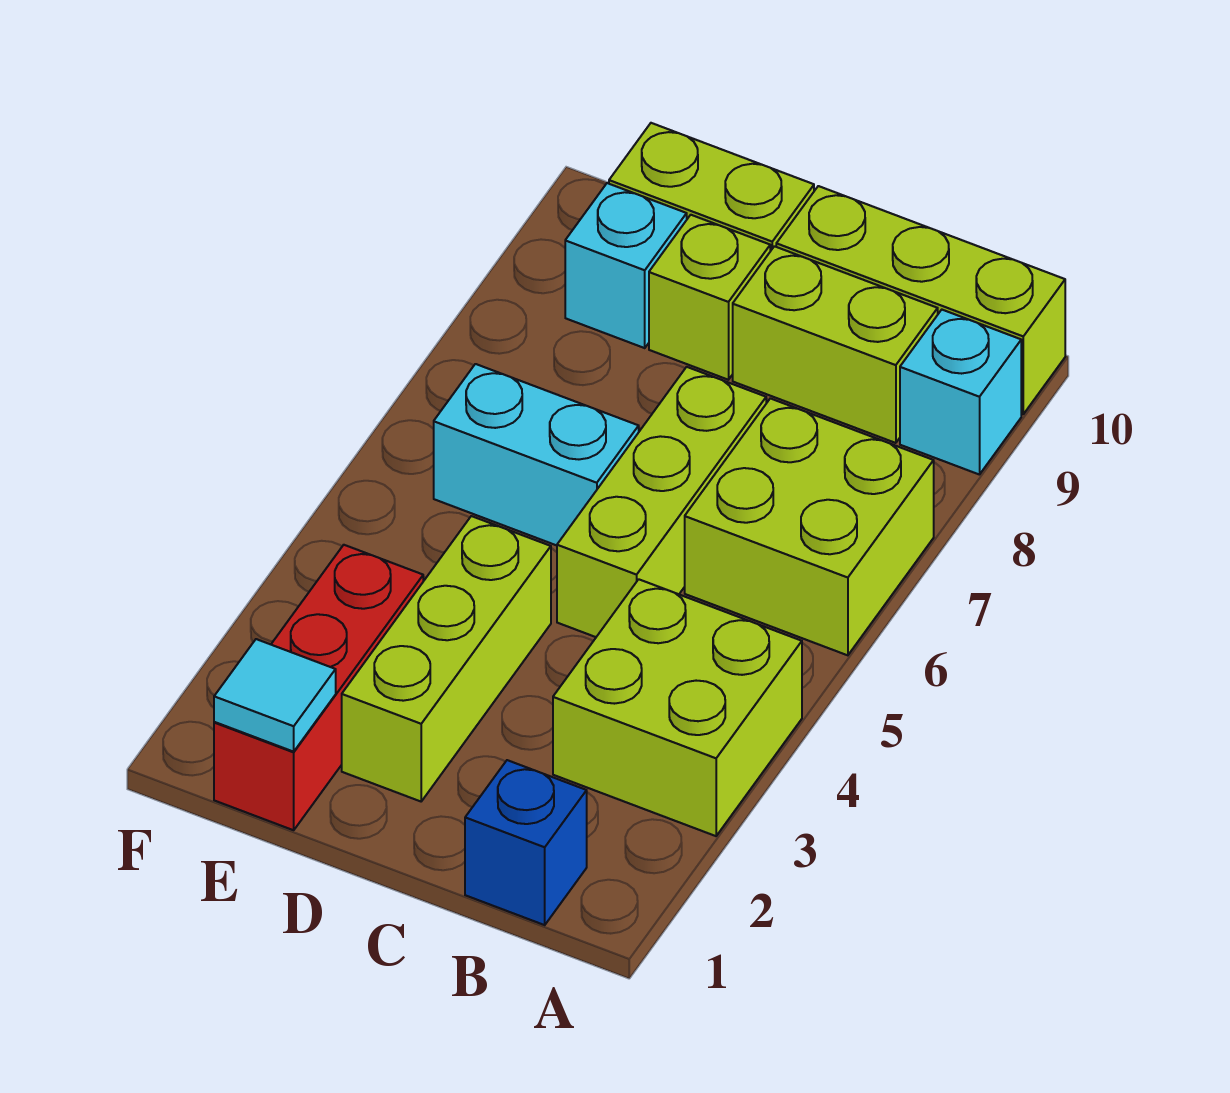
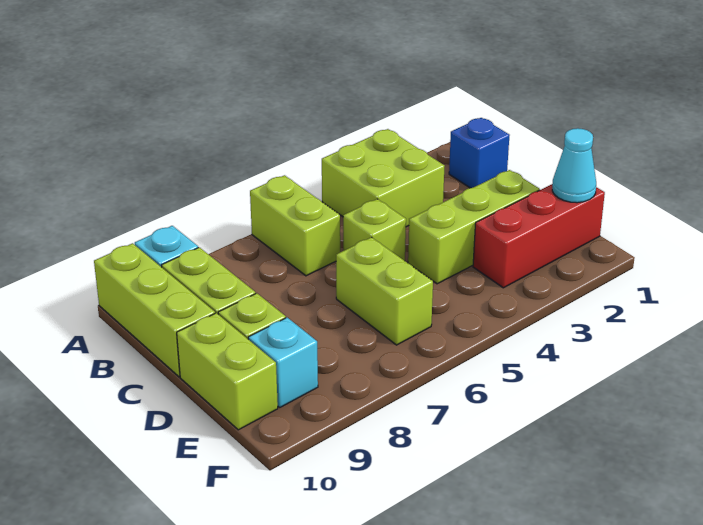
lime brick A6:B7 level 1 -> lime brick A6:B6 level 1
lime brick C5:C7 level 1 -> lime brick C5 level 1
cyan brick D6:E6 level 1 -> lime brick D6:E6 level 1
cyan tile E1 level 2 -> cyan cone E1 level 2

